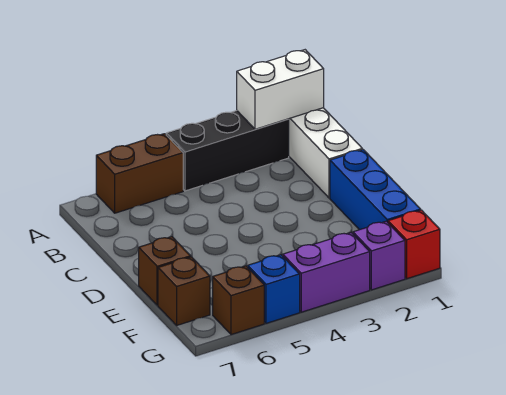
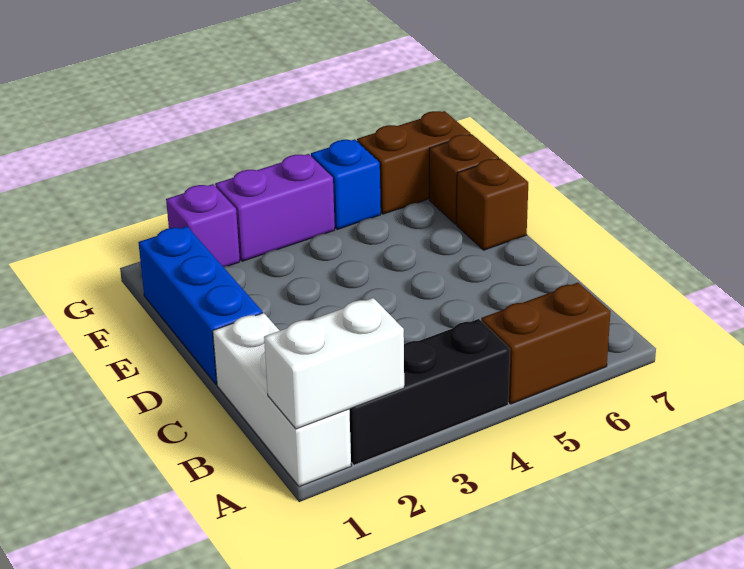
red brick G1 level 1 -> none
brown brick G6 level 1 -> brown brick G6:G7 level 1

